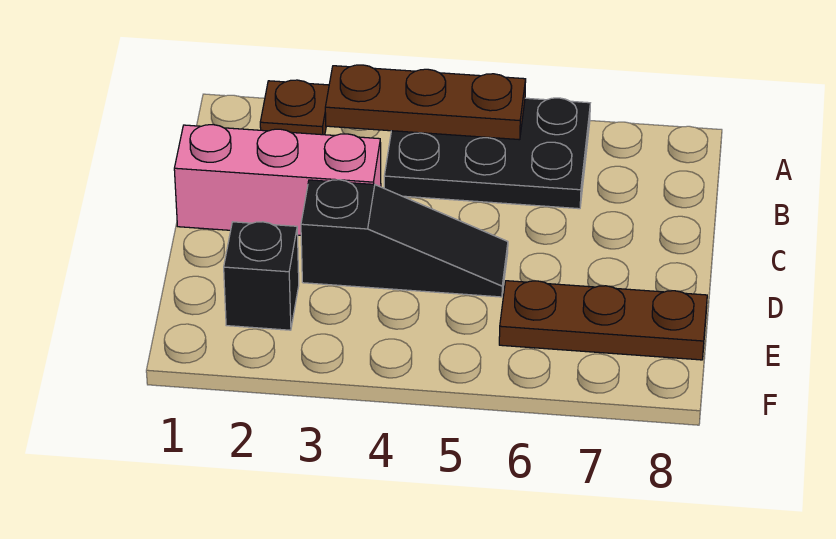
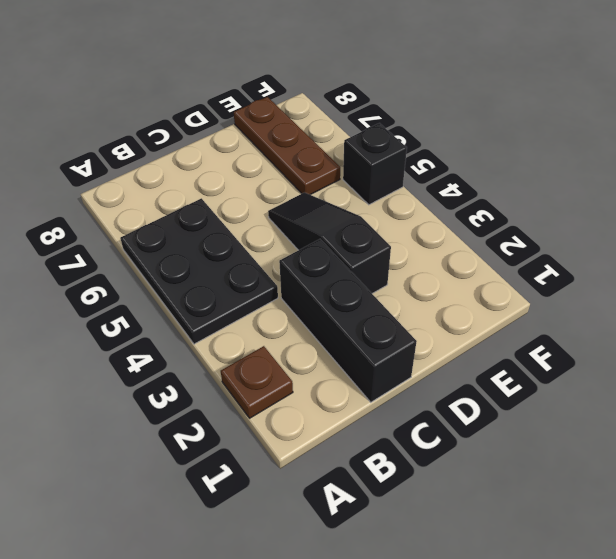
brown plate A3:A5 level 2 -> none
pink brick C1:C3 level 1 -> black brick C1:C3 level 1
black brick E2 level 1 -> black brick F5 level 1

